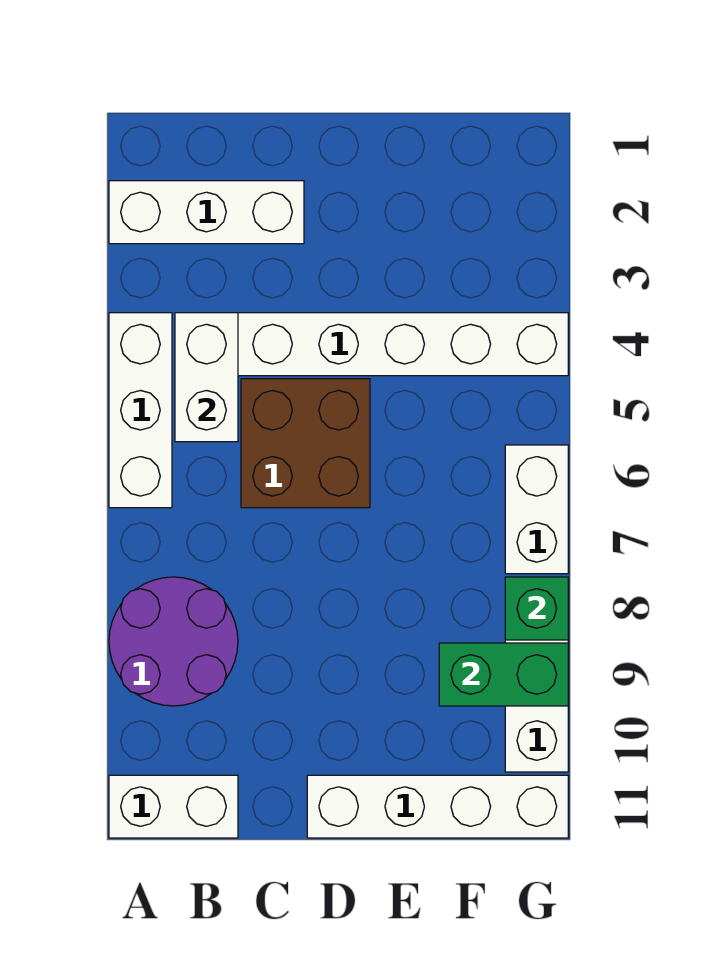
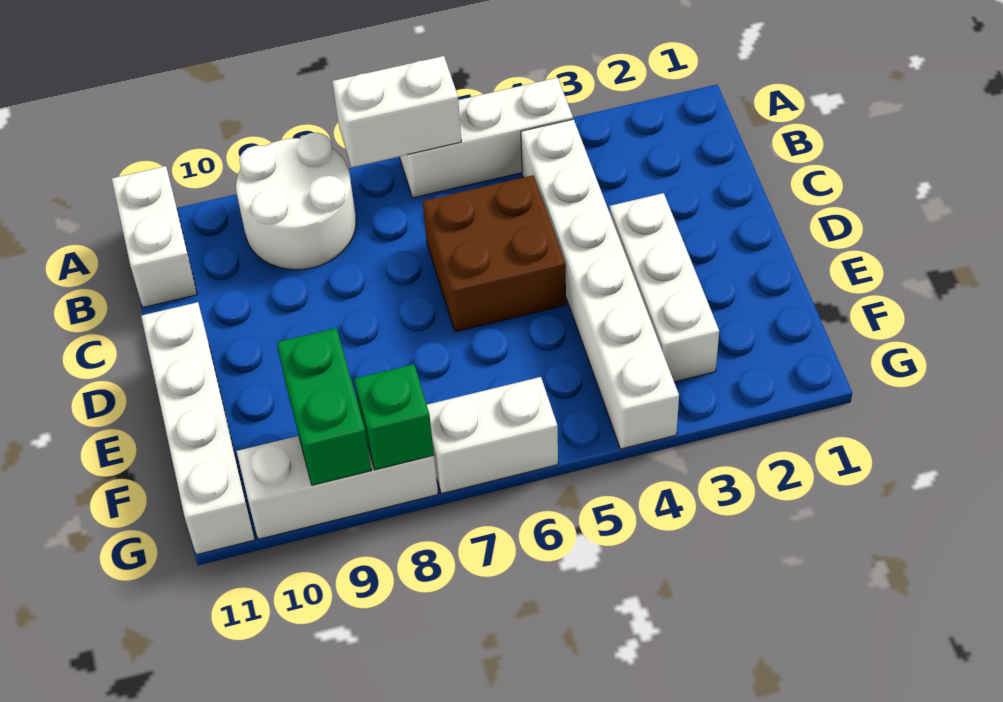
white brick A2:C2 level 1 -> white brick D3:F3 level 1
purple round brick A8:B9 level 1 -> white round brick A8:B9 level 1
white brick B4:B5 level 2 -> white brick A6:A7 level 2

